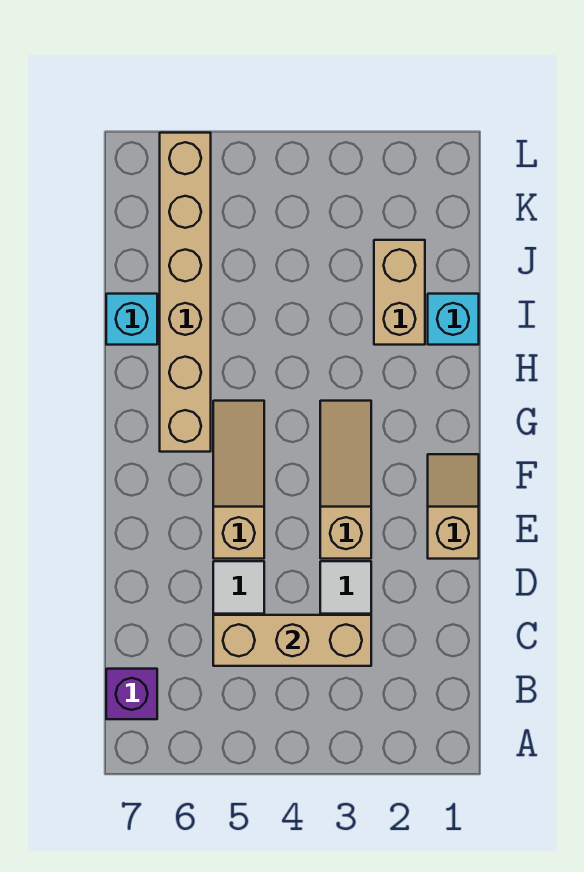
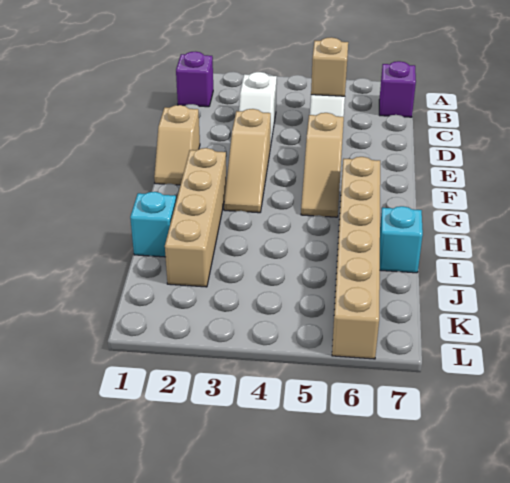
none -> purple brick B1 level 1
tan brick C3:C5 level 2 -> tan brick C5 level 2
tan brick I2:J2 level 1 -> tan brick G2:J2 level 1

